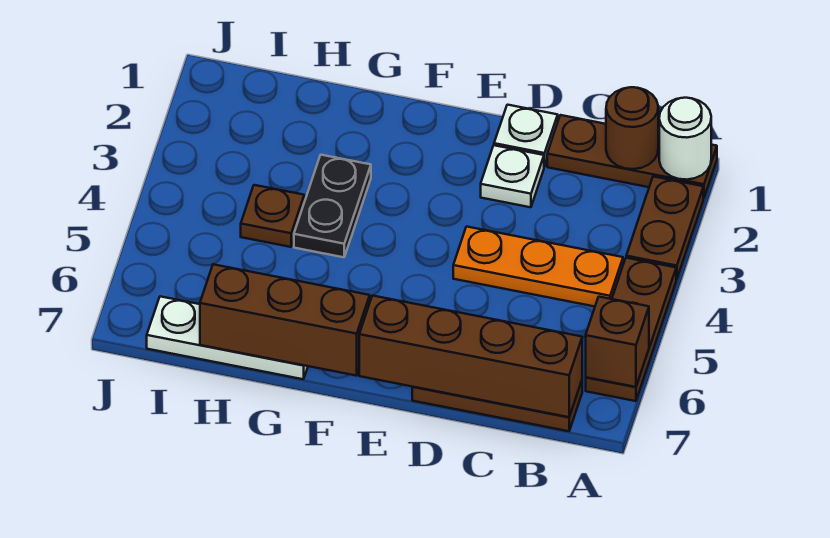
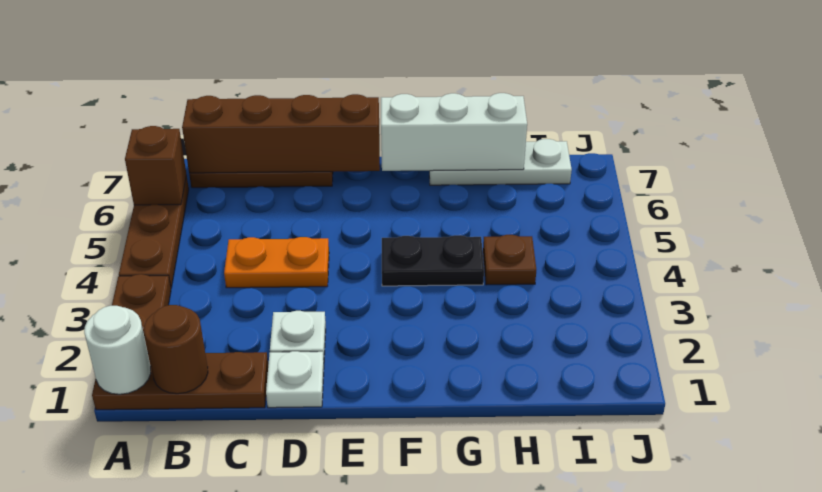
orange plate B4:D4 level 1 -> orange plate C4:D4 level 1
brown brick F7:H7 level 2 -> white brick F7:H7 level 2
black plate G3:G4 level 1 -> black plate F4:G4 level 1

